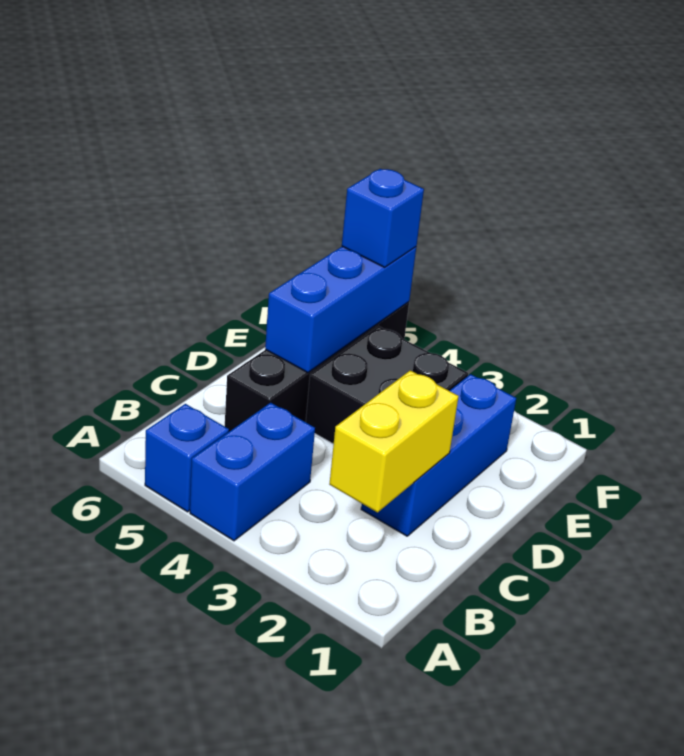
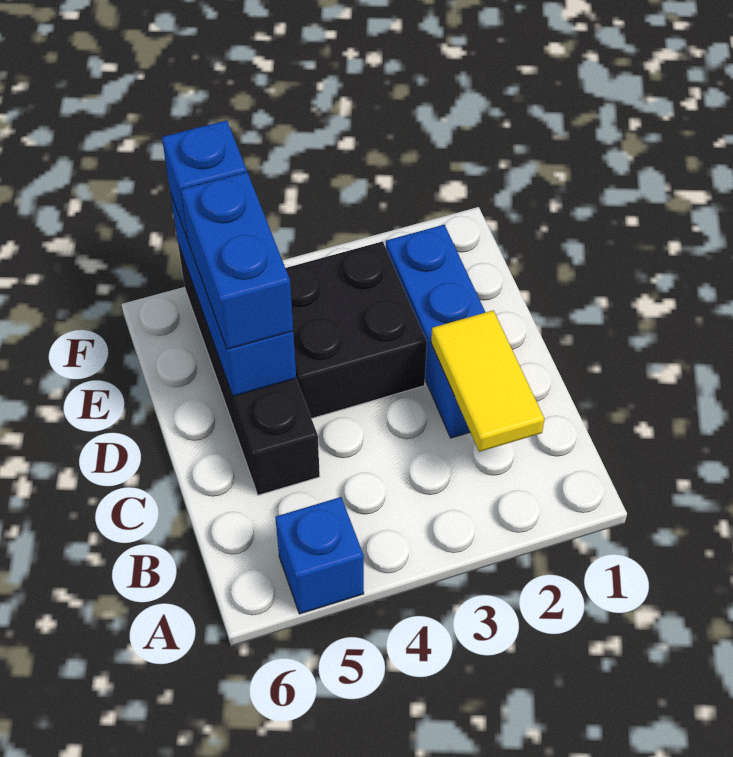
blue brick A4:B4 level 1 -> blue brick D5:E5 level 3
yellow brick B2:C2 level 2 -> yellow tile B2:C2 level 2

